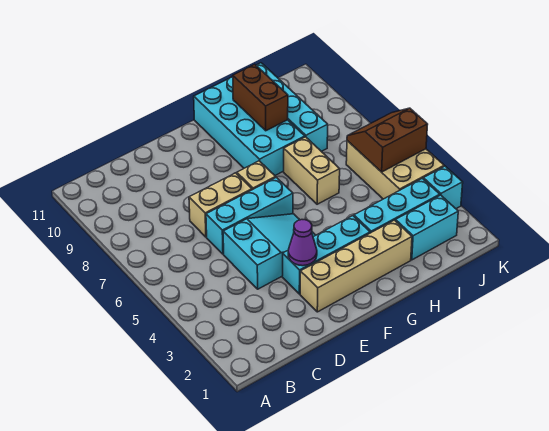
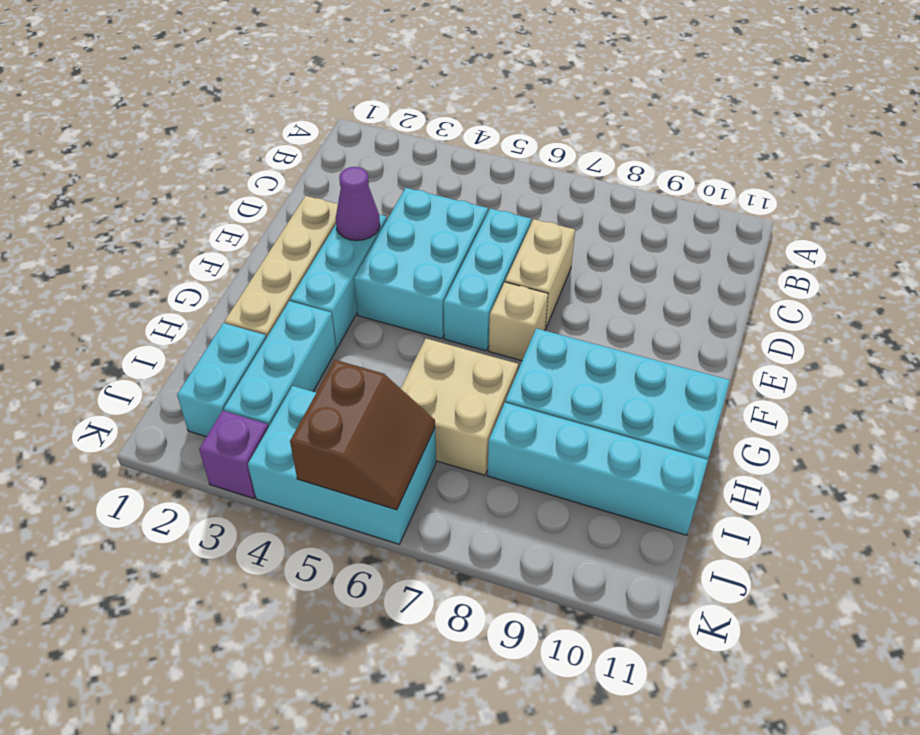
cyan slope D4:F5 level 1 top D -> cyan brick D4:F5 level 1
tan brick H6:H7 level 1 -> tan brick H6:I7 level 1
brown brick H9:H10 level 2 -> none
tan brick J4:K6 level 1 -> cyan brick J4:K6 level 1
cyan brick K3 level 1 -> purple brick K3 level 1

